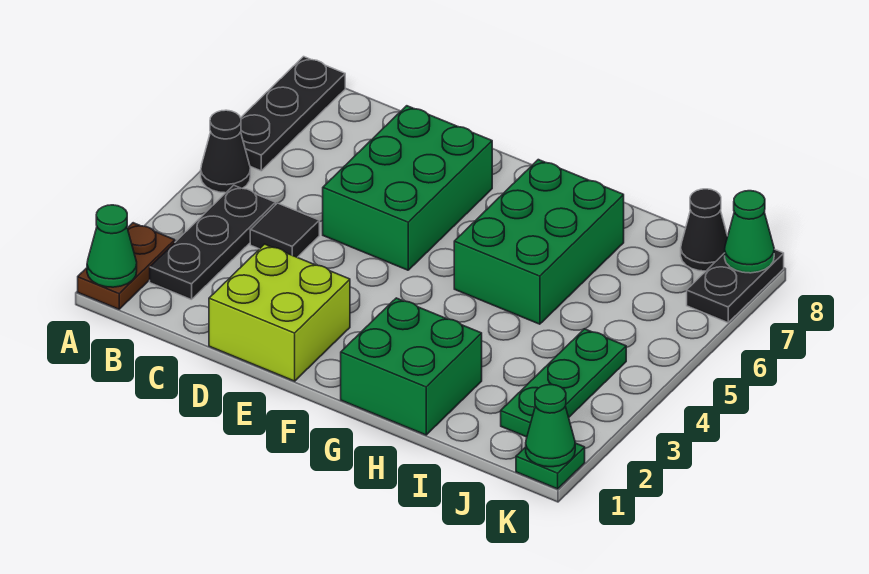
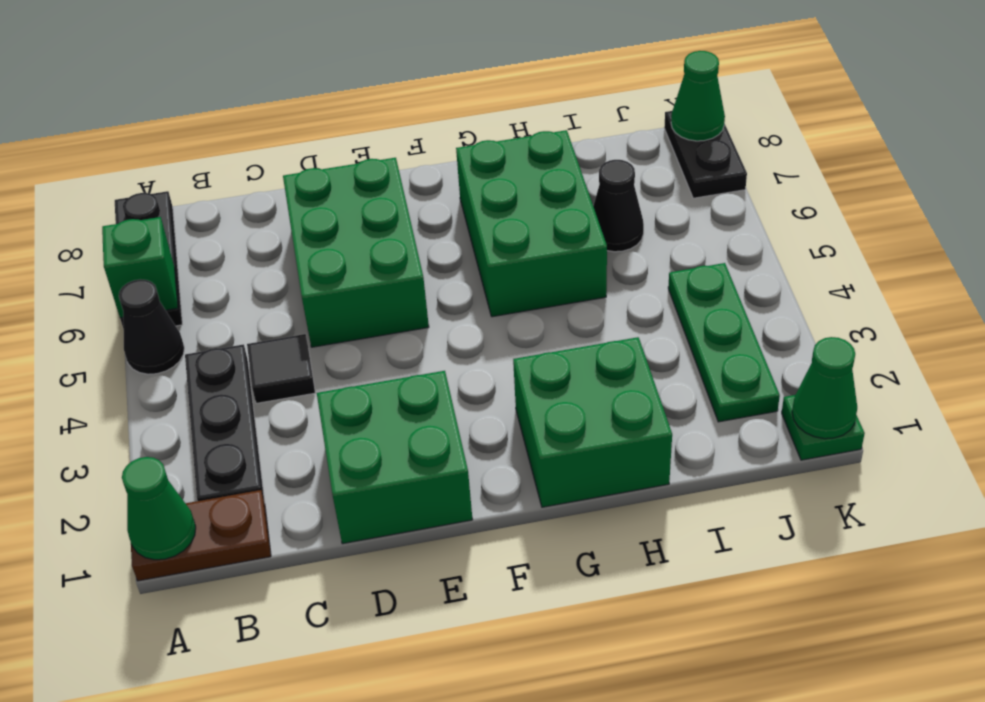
brown plate A1:A2 level 1 -> brown plate A1:B1 level 1
none -> green brick A6 level 2
lime brick D1:E2 level 1 -> green brick D1:E2 level 1
black cone J8 level 1 -> black cone I6 level 1

